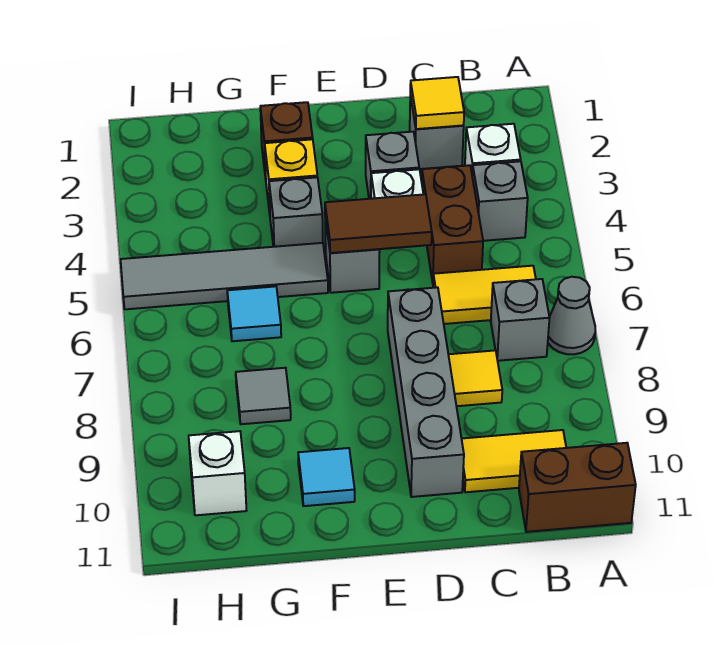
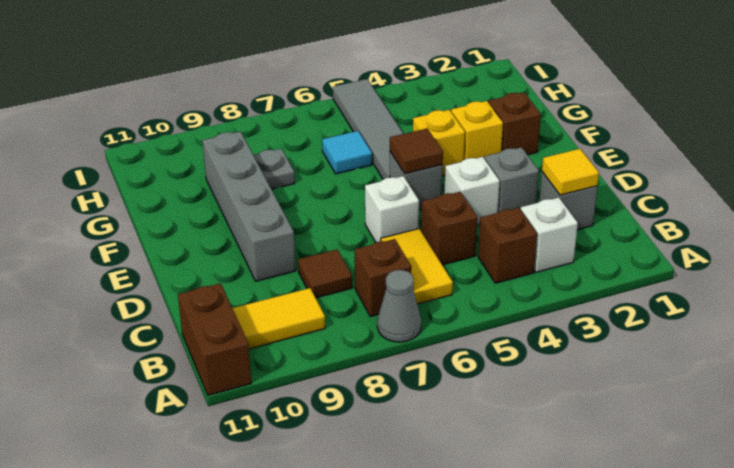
grey brick B4 level 1 -> brown brick B4 level 1
grey brick B7 level 1 -> brown brick B7 level 1
yellow tile B10:C10 level 1 -> yellow tile B9:B10 level 1
brown brick C4:C5 level 1 -> brown brick C5 level 1
yellow tile C8 level 1 -> brown tile C8 level 1
brown tile D5:E5 level 2 -> brown tile E5 level 2
grey brick D7:D10 level 1 -> grey brick D9:G9 level 1
grey brick F4 level 1 -> yellow brick F4 level 1
cyan tile F10 level 1 -> none
grey tile G8 level 1 -> grey plate G8 level 1
white brick H10 level 1 -> white brick D6 level 1

